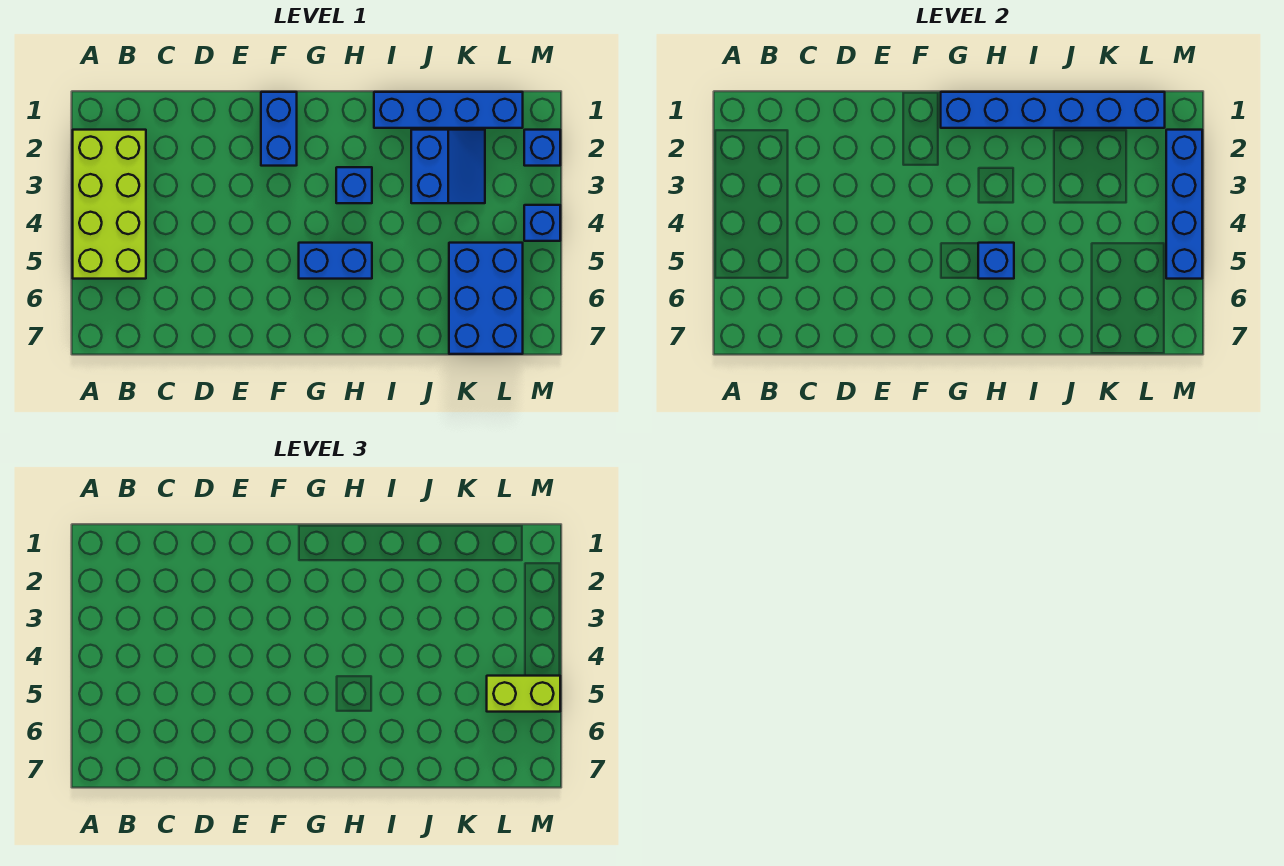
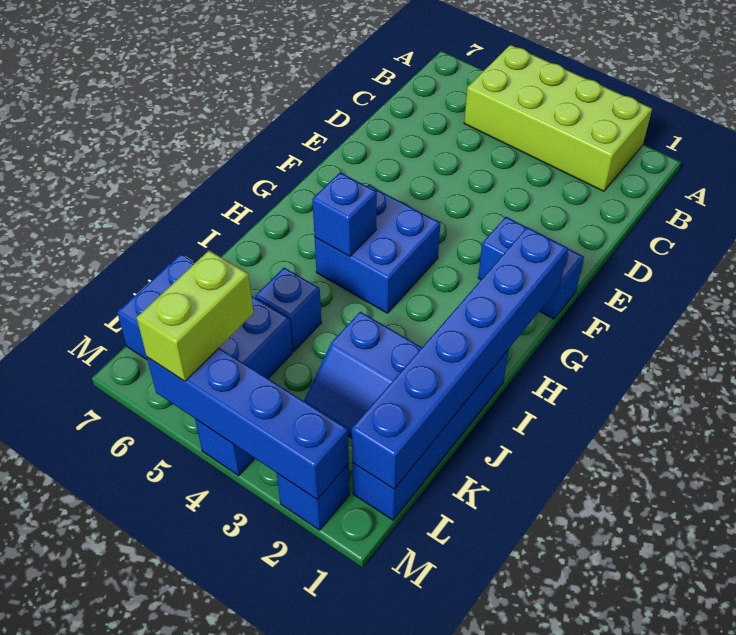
blue brick G5:H5 level 1 -> blue brick G4:H5 level 1
blue brick H3 level 1 -> blue brick J5 level 1

